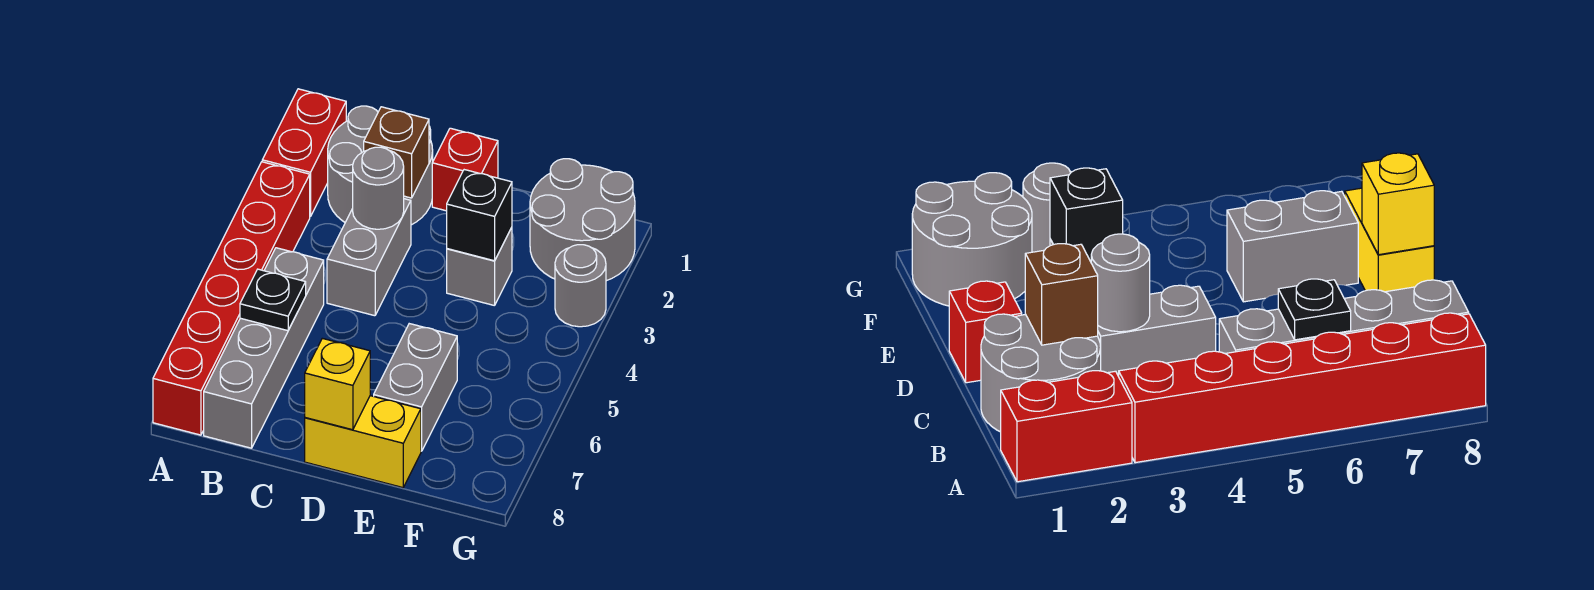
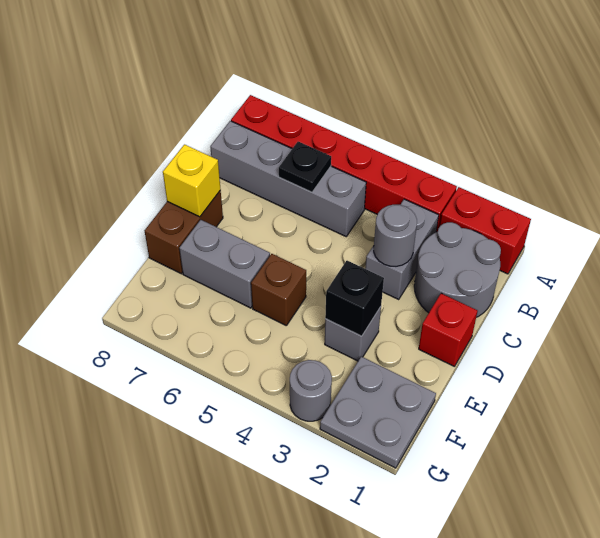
brown brick C2 level 2 -> brown brick E5 level 1
grey brick C3:C4 level 1 -> grey brick B3:C3 level 1
yellow brick D8:E8 level 1 -> brown brick D8:E8 level 1
grey round brick F1:G2 level 1 -> grey plate F1:G2 level 1

